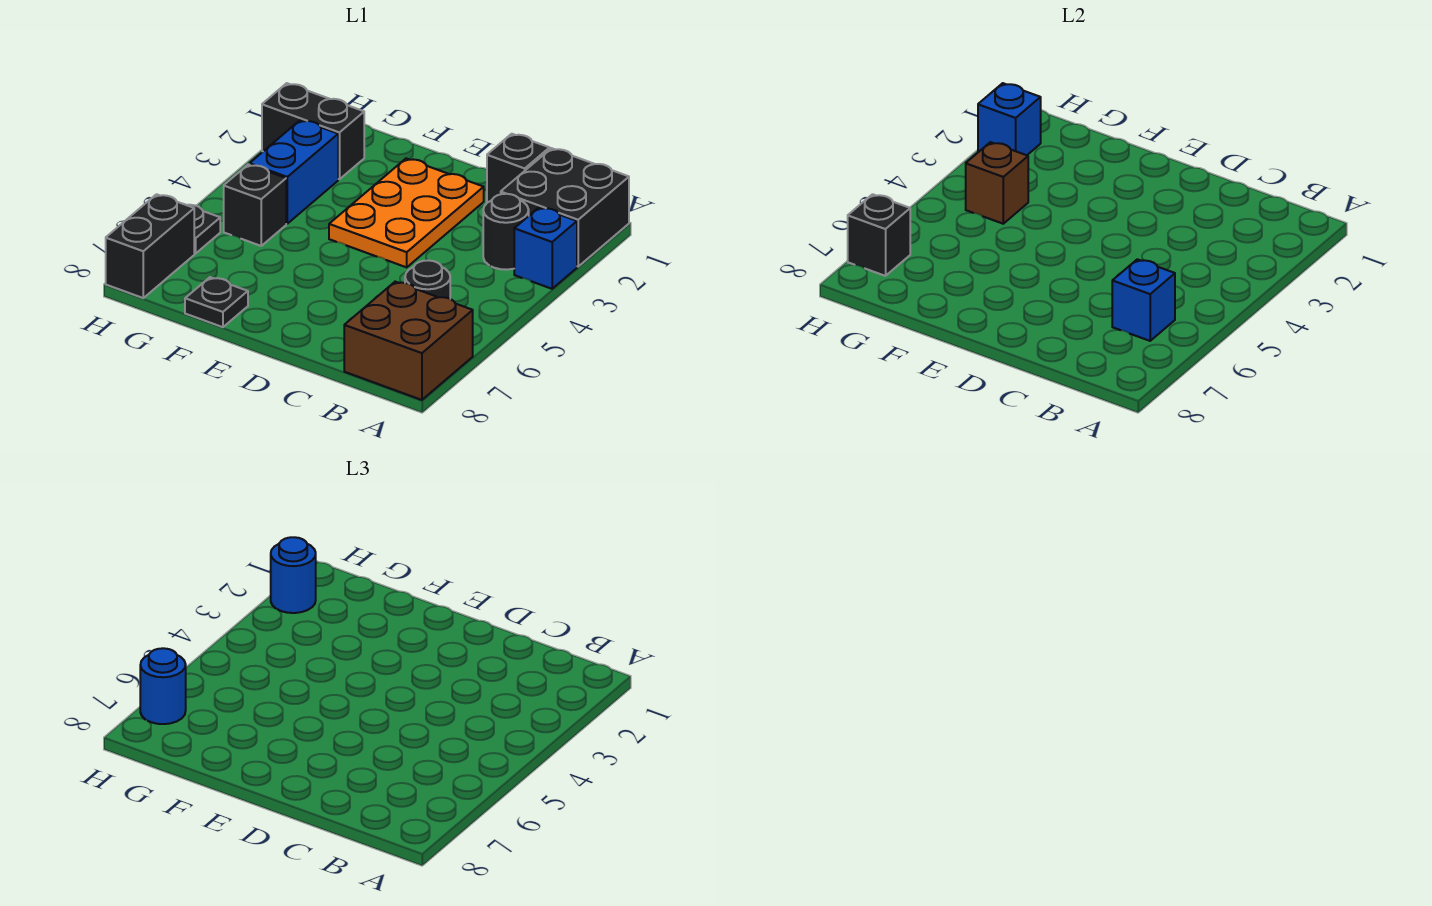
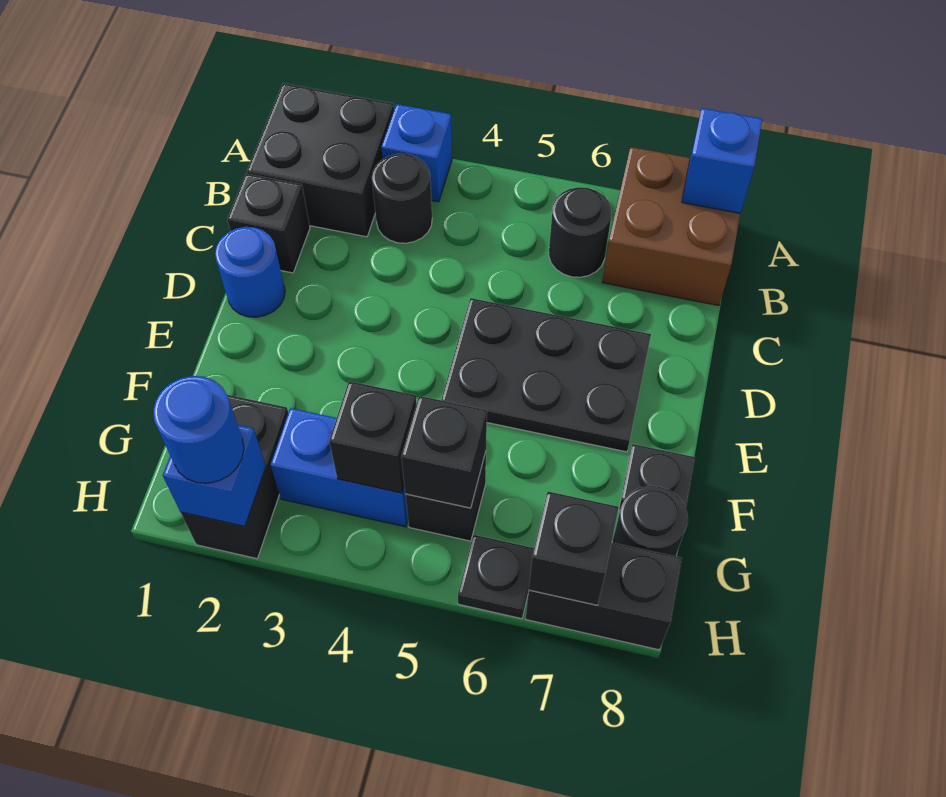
blue brick B6 level 2 -> blue brick A8 level 2
orange plate D2:E4 level 1 -> none
none -> black plate D5:E7 level 1
brown brick G4 level 2 -> black brick G4 level 2
none -> black brick G5 level 2
none -> black round brick G8 level 1
blue round brick H7 level 3 -> blue round brick D1 level 1

